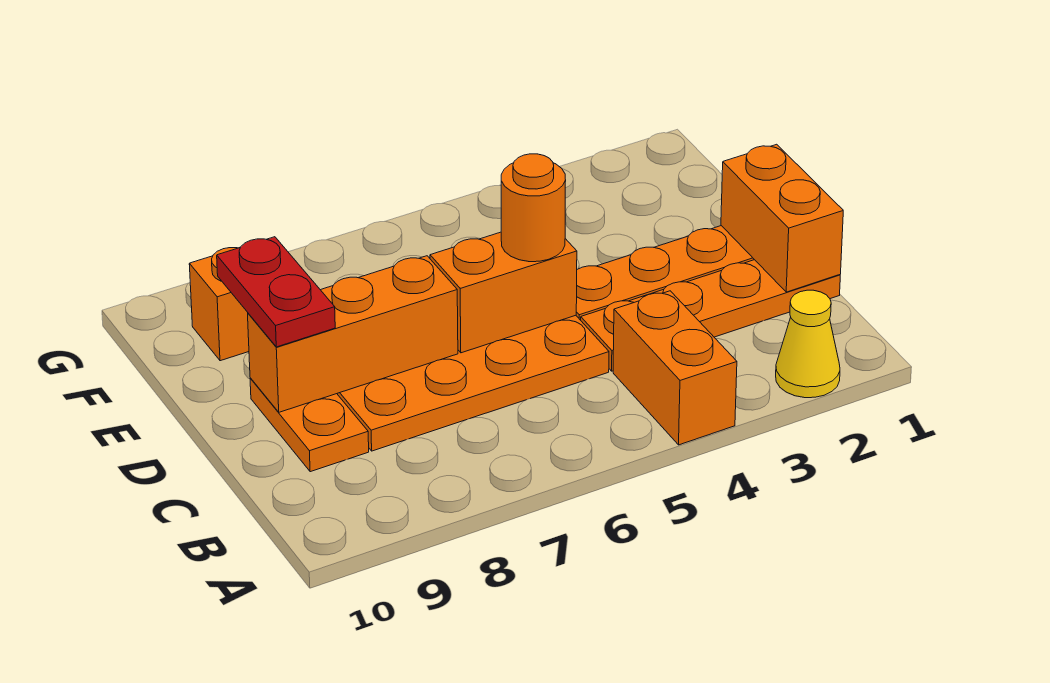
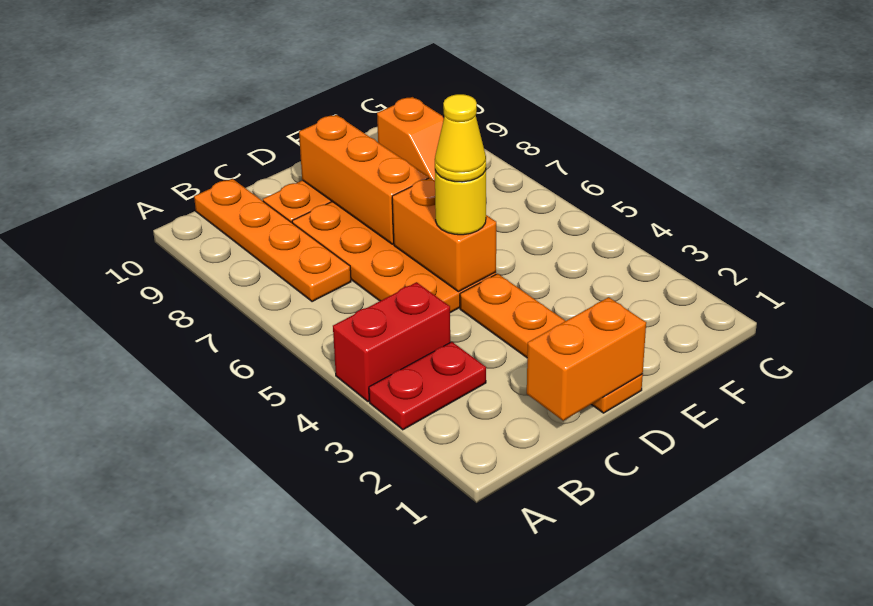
yellow cone A2 level 1 -> yellow cone D5 level 4
orange brick A4:B4 level 1 -> red brick A4:B4 level 1
orange plate C1:C4 level 1 -> orange plate B7:B10 level 1
orange round brick D5 level 3 -> yellow round brick D5 level 3
red plate D9:E9 level 3 -> red plate A3:B3 level 1

